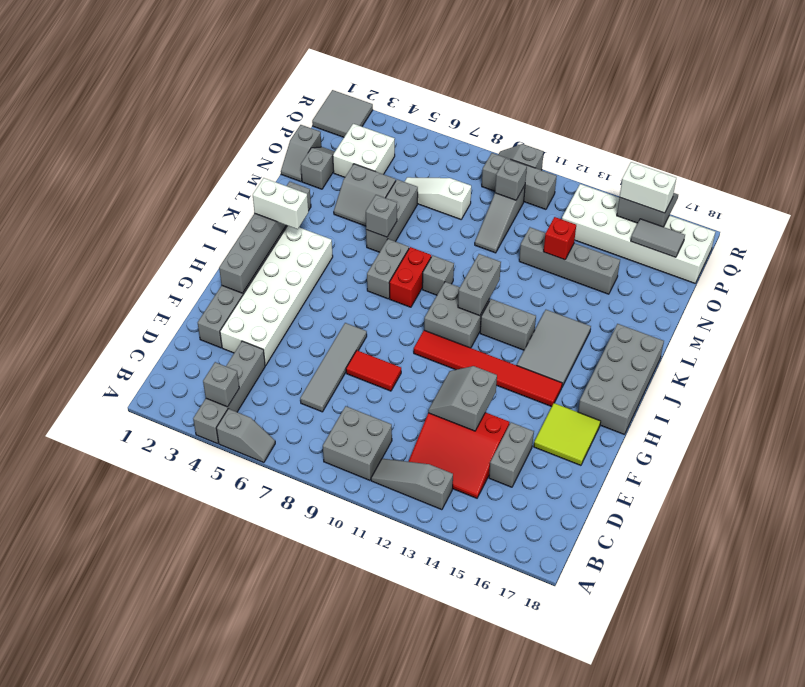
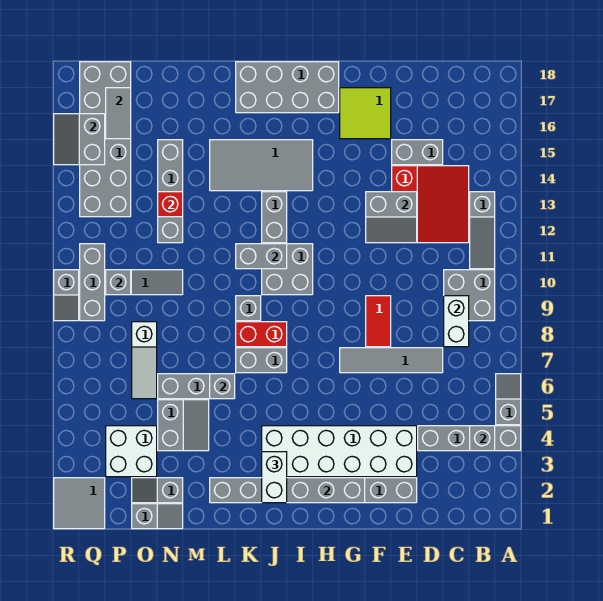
red tile H10:H15 level 1 -> none
grey tile I14:K15 level 1 -> grey tile I14:L15 level 1
white brick P13:Q18 level 1 -> grey brick P13:Q18 level 1
white brick Q15:Q16 level 3 -> white brick C8:C9 level 2

